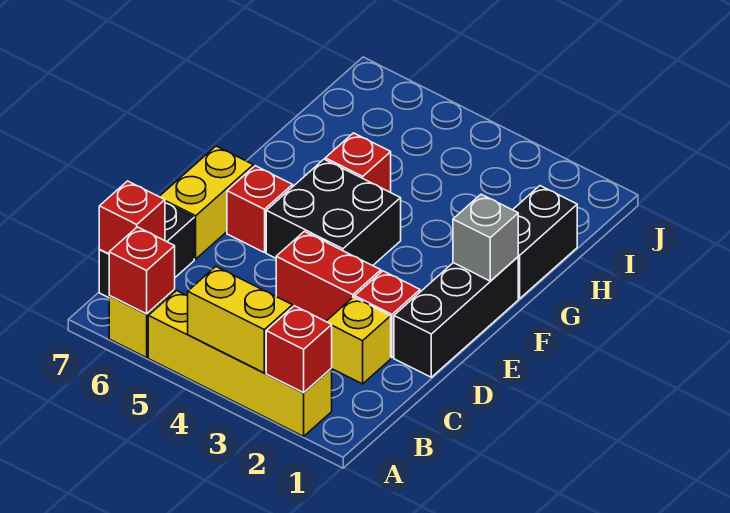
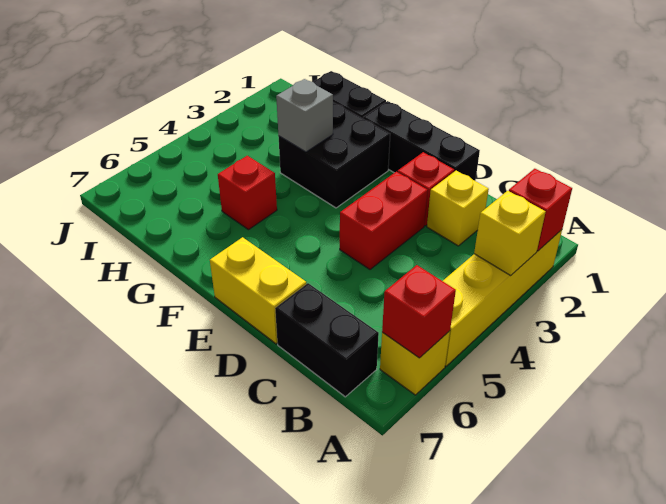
yellow brick A3:A4 level 2 -> yellow brick A3 level 2
red brick B7 level 2 -> none
black brick E4:F5 level 1 -> black brick F2:G3 level 1
red brick E6 level 1 -> none
grey brick F1 level 2 -> grey brick G3 level 2

